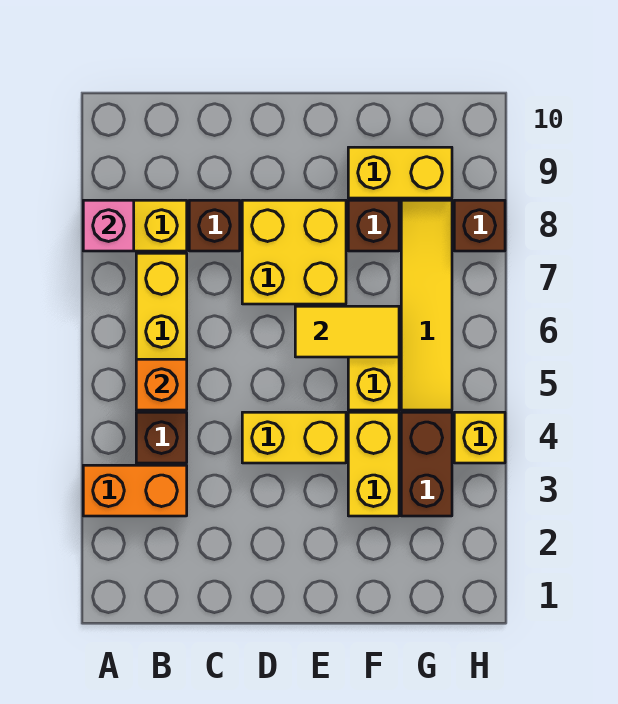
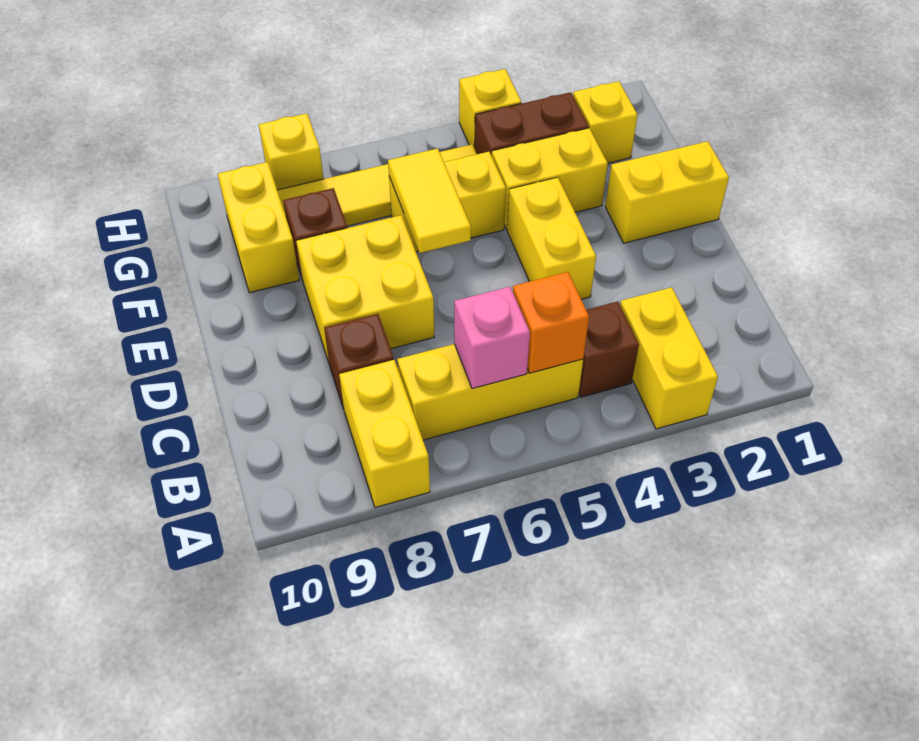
orange brick A3:B3 level 1 -> yellow brick A3:B3 level 1
pink brick A8 level 2 -> pink brick B6 level 2
none -> yellow brick E1:E2 level 1
none -> yellow brick G2 level 1
brown brick H8 level 1 -> yellow brick H8 level 1

